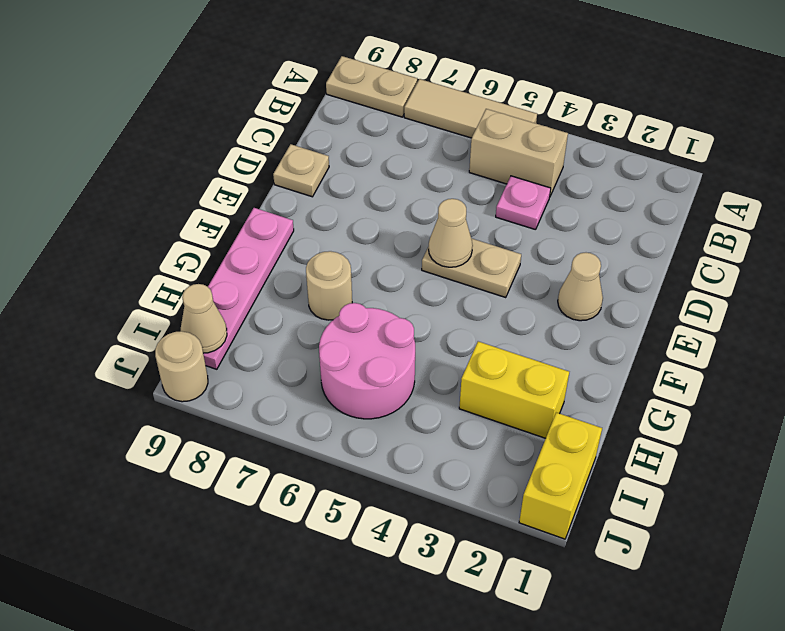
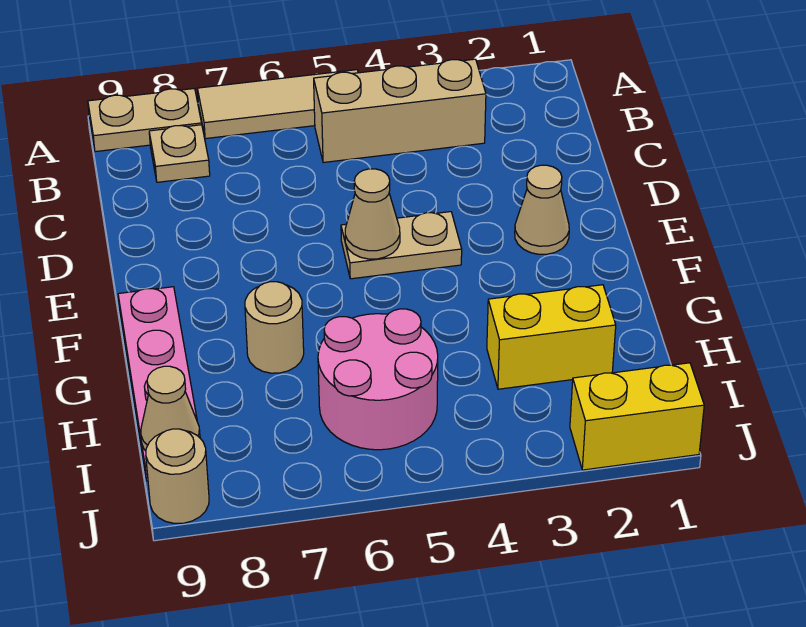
tan brick B4:B5 level 1 -> tan brick B3:B5 level 1
pink plate C4 level 1 -> none
tan plate D9 level 1 -> tan plate B8 level 1
yellow brick I1:J1 level 1 -> yellow brick J1:J2 level 1

